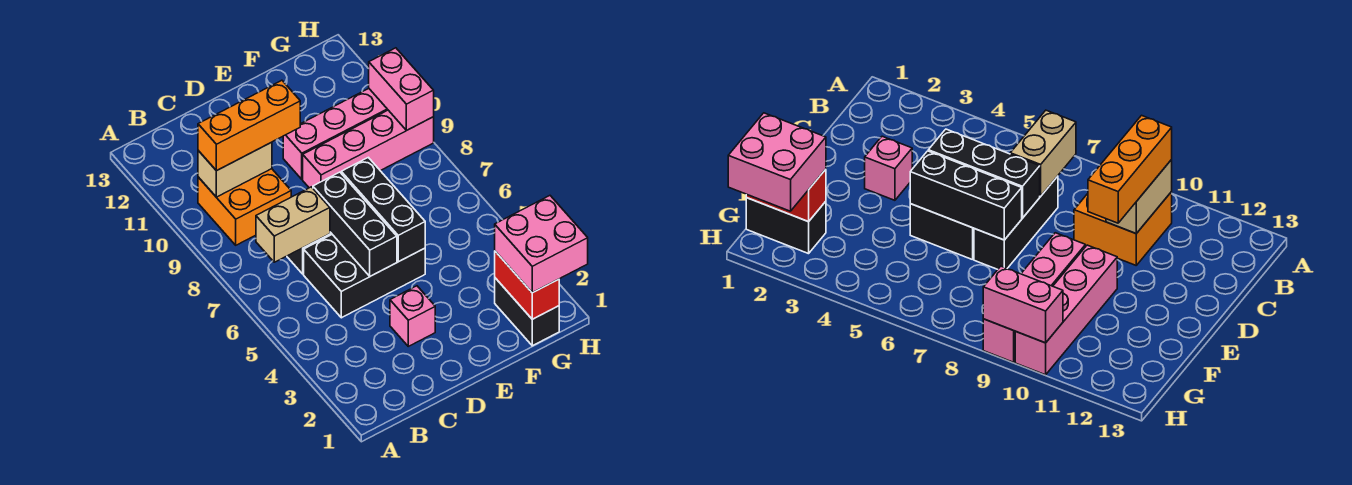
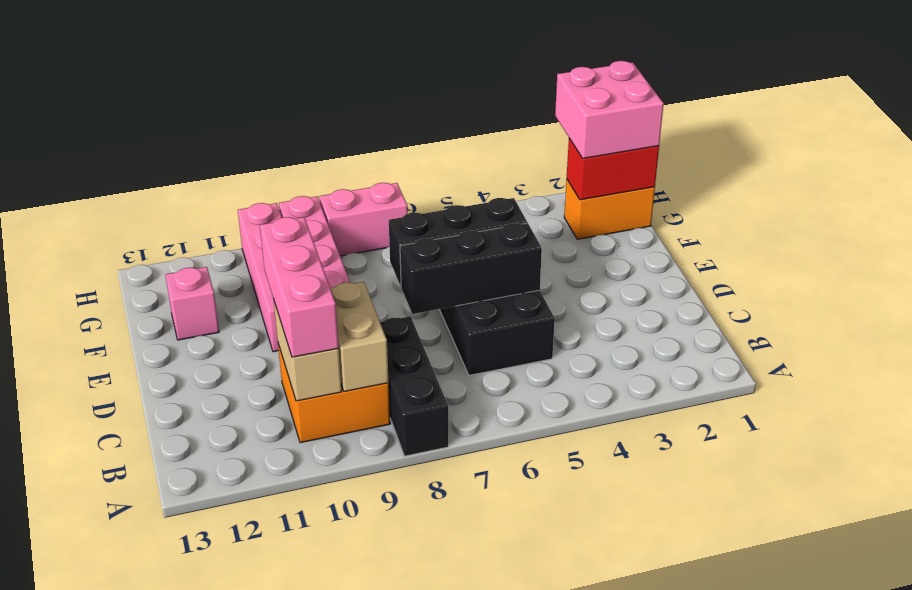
tan brick B7:C7 level 2 -> tan brick B9:C9 level 2
orange brick B10:D10 level 3 -> pink brick B10:D10 level 3
black brick C7:E7 level 1 -> black brick A8:C8 level 1
pink brick D3 level 1 -> pink brick F12 level 1
black brick G1:G2 level 1 -> orange brick G1:G2 level 1
pink brick H9:H10 level 2 -> pink brick H7:H8 level 1

